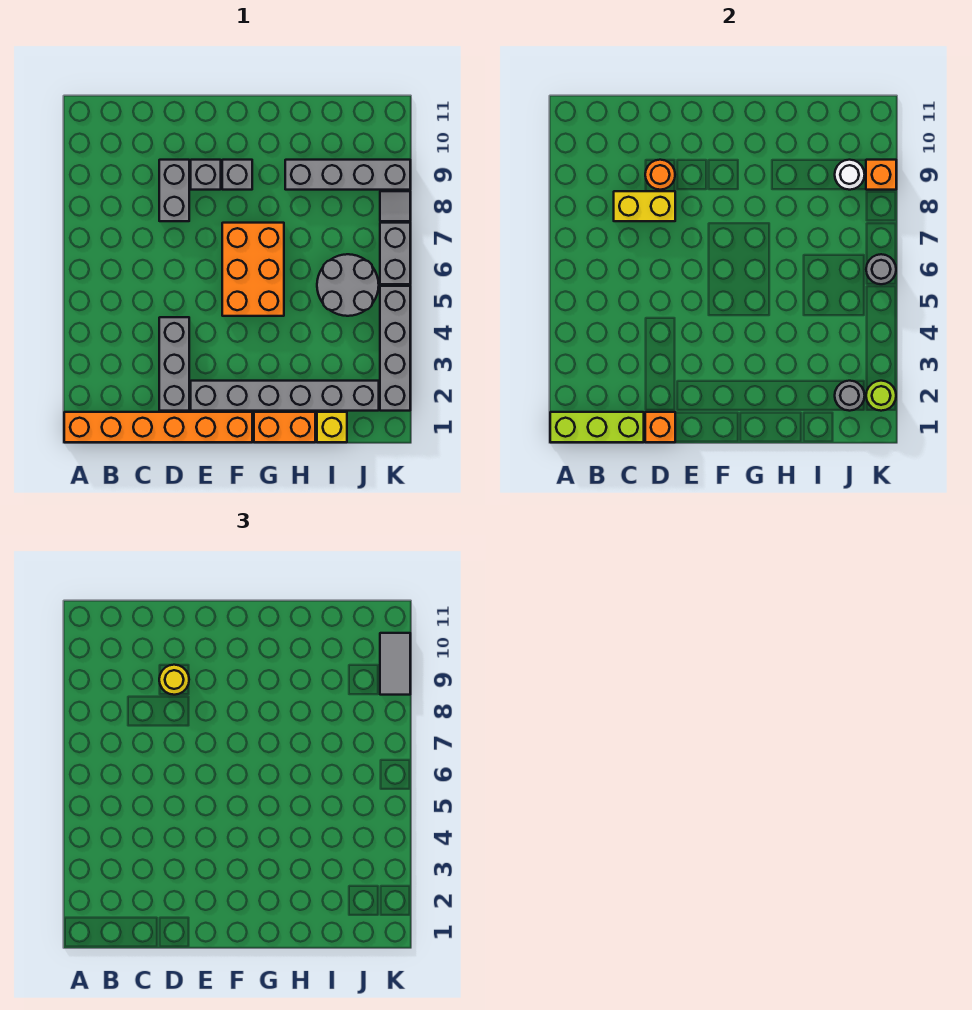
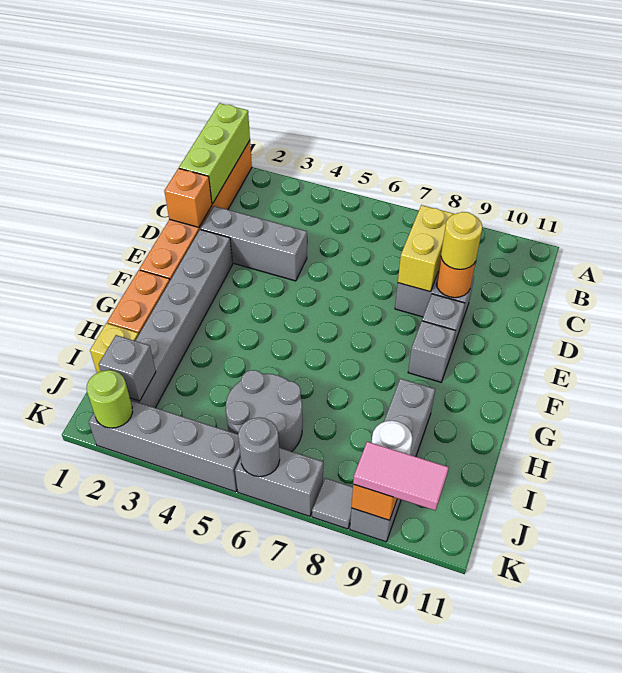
orange brick F5:G7 level 1 -> none
grey round brick J2 level 2 -> grey brick J2 level 2
grey tile K9:K10 level 3 -> pink tile K9:K10 level 3

